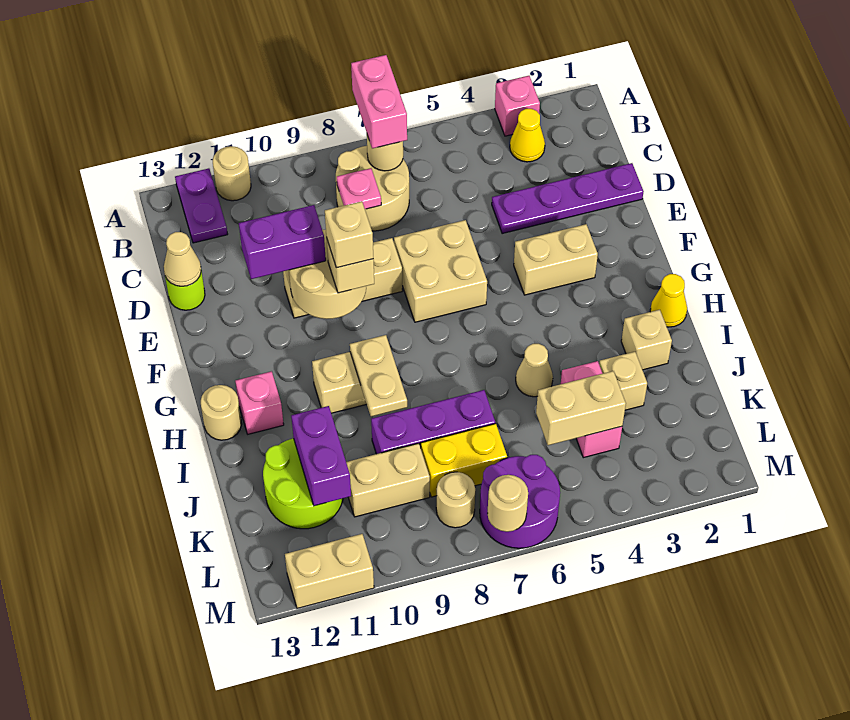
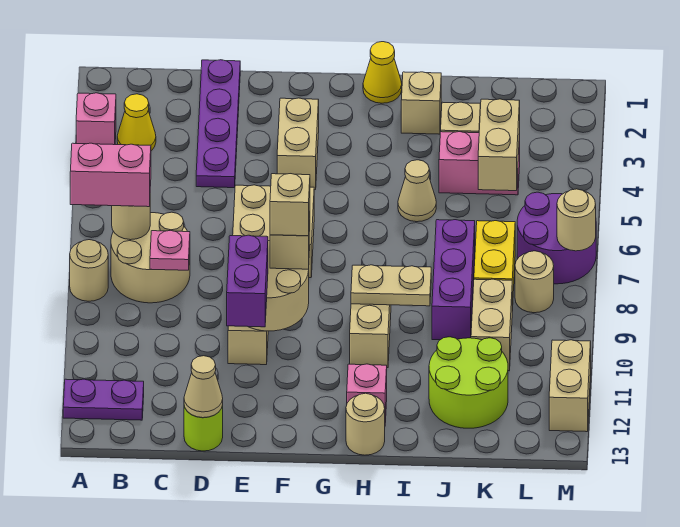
tan round brick A11 level 1 -> tan round brick A8 level 1
purple brick J11:K11 level 2 -> none

